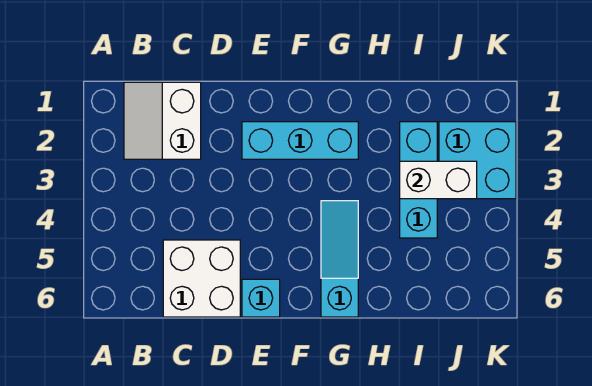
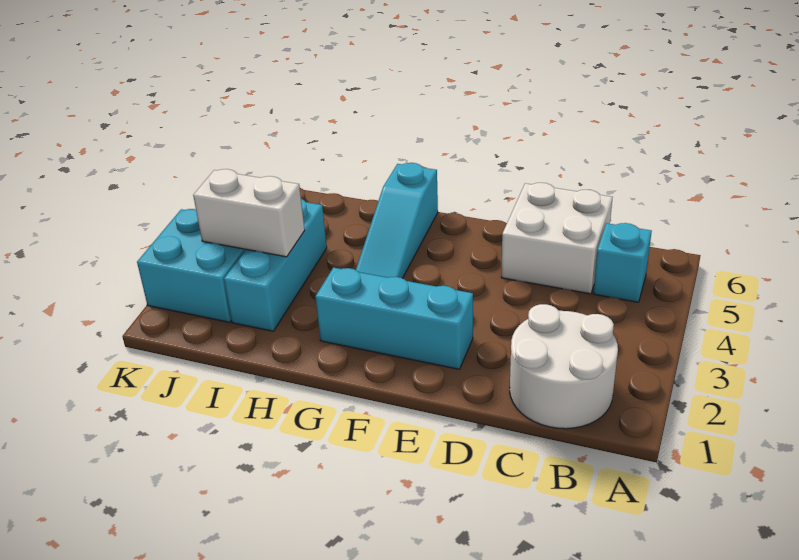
white slope B1:C2 level 1 top C -> white round brick B1:C2 level 1
cyan brick E6 level 1 -> cyan brick B5 level 1

